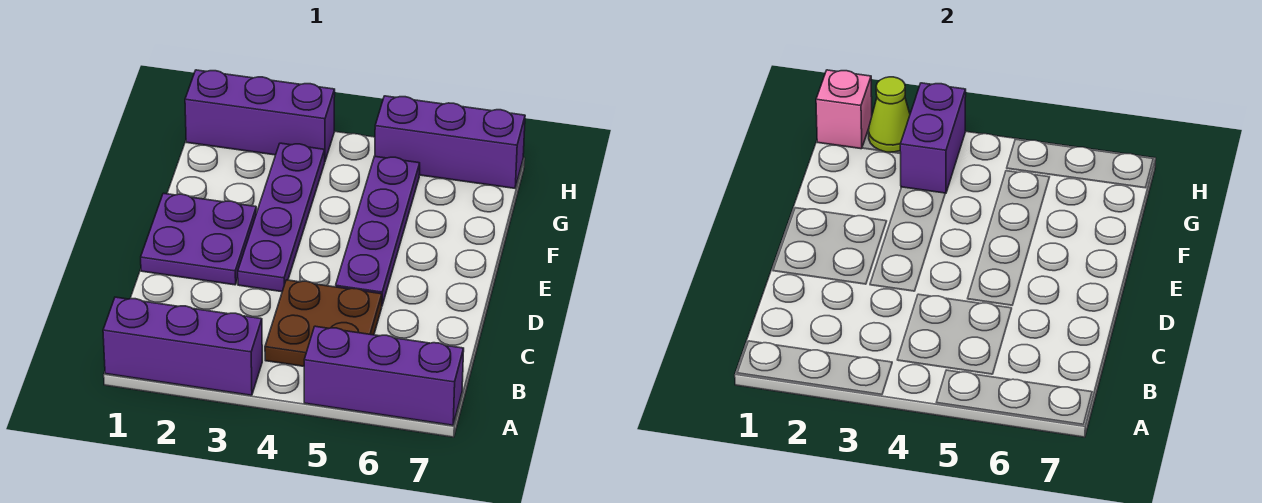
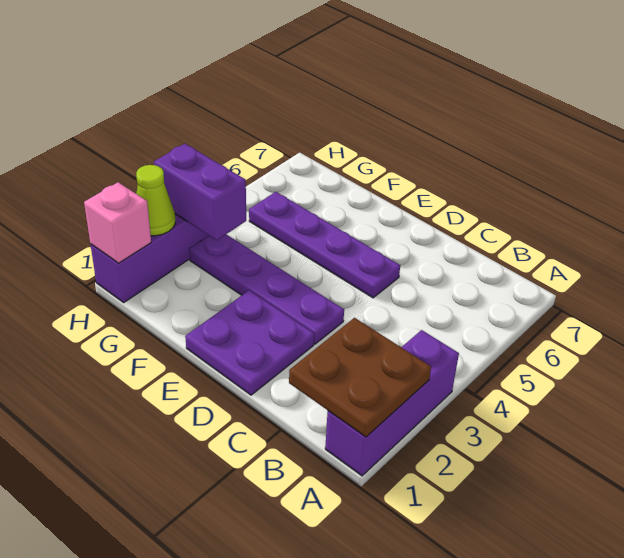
purple brick A5:A7 level 1 -> none
brown plate B4:C5 level 1 -> brown plate A1:B2 level 2
purple brick H5:H7 level 1 -> none

